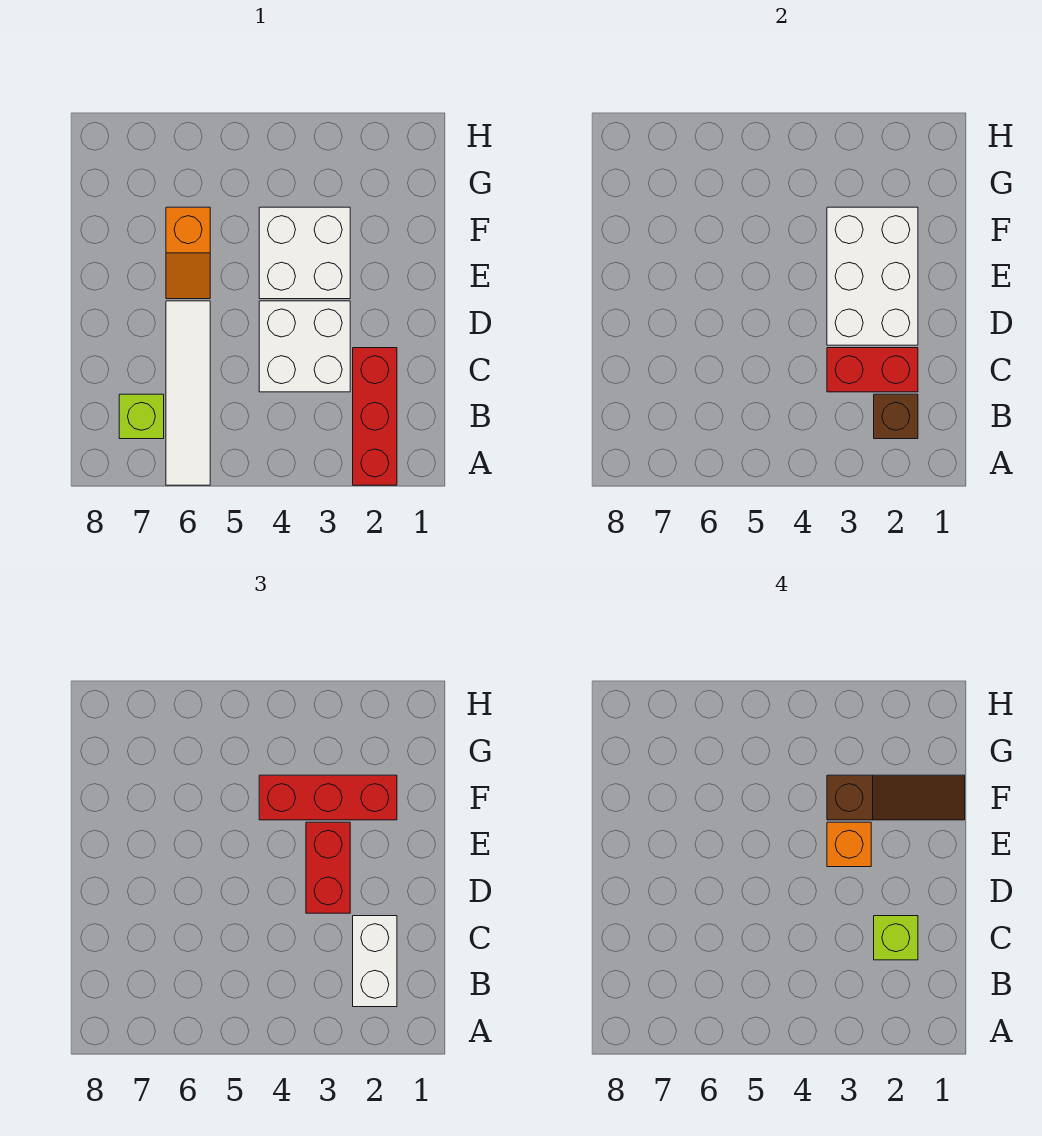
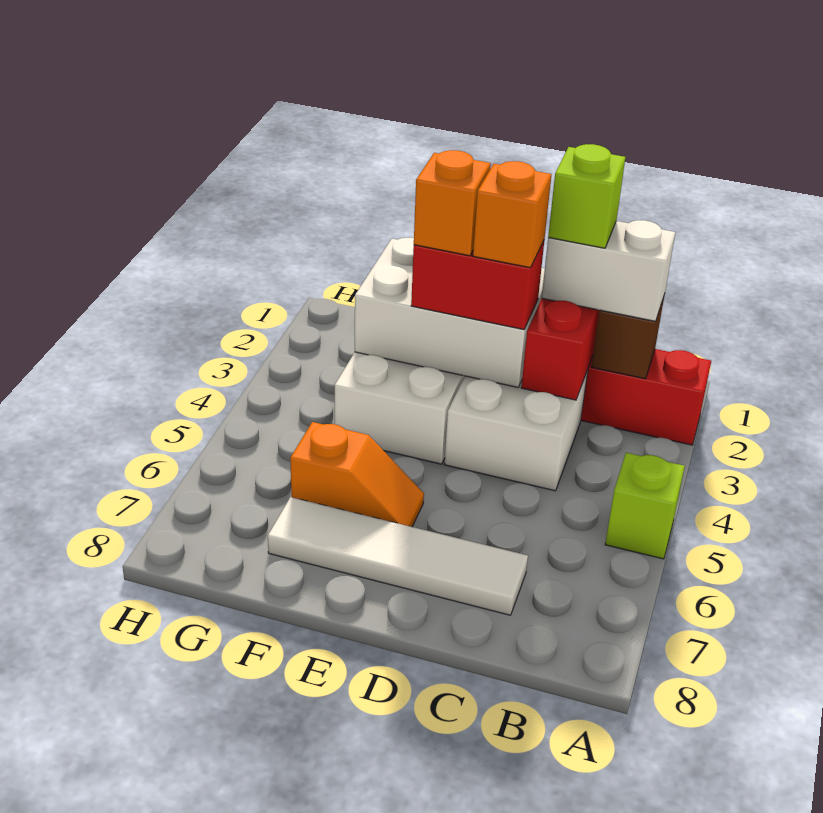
white tile A6:D6 level 1 -> white tile C7:F7 level 1
lime brick B7 level 1 -> lime brick A5 level 1
none -> orange brick D3 level 4
brown slope F1:F3 level 4 top 3 -> none
red brick F2:F4 level 3 -> none

